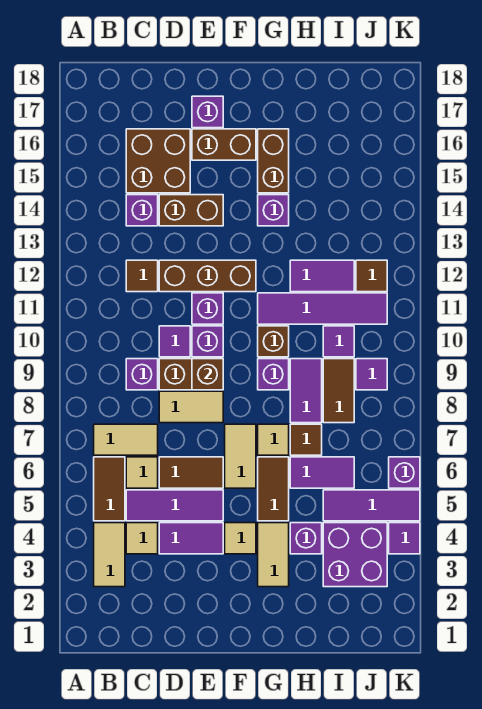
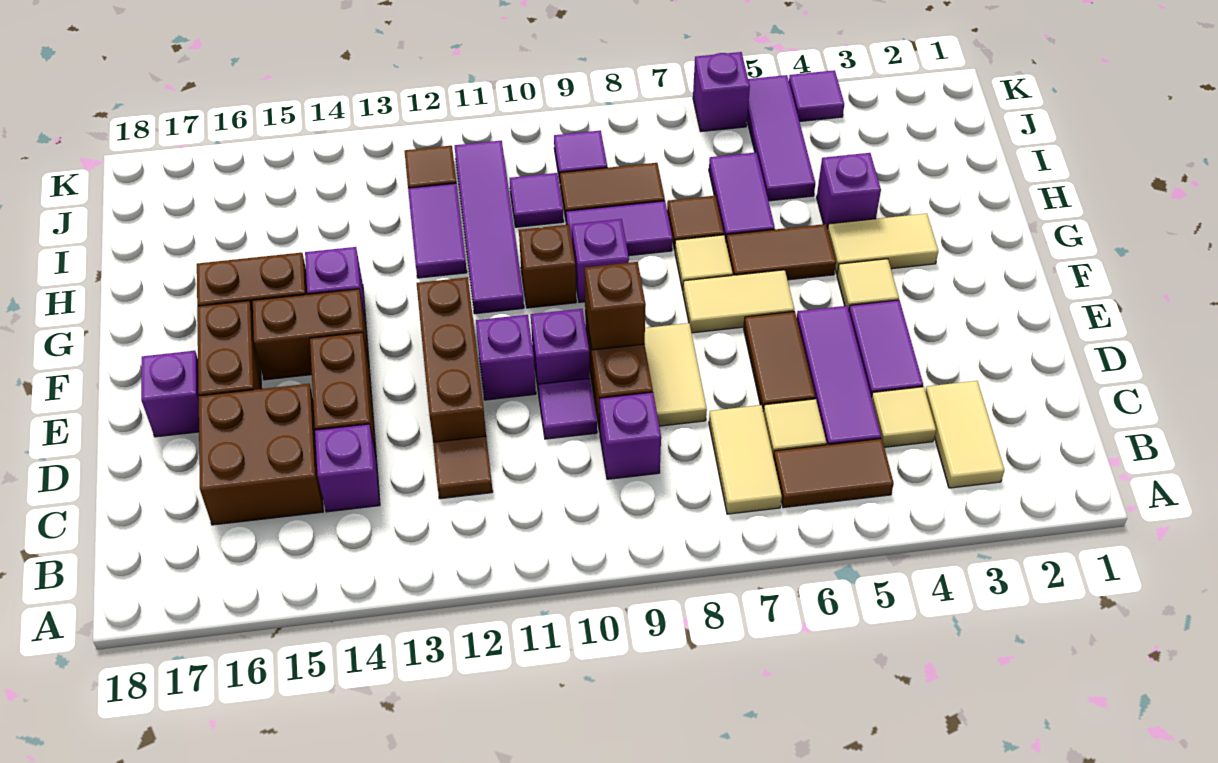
tan tile B3:B4 level 1 -> tan tile B3:C3 level 1
none -> brown brick F14:F15 level 1
purple brick I3:J4 level 1 -> none

